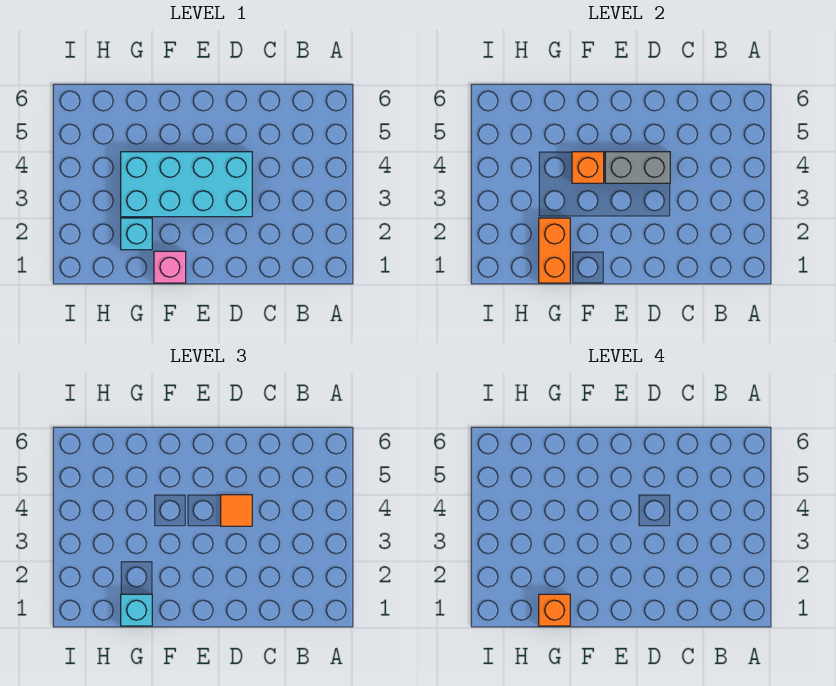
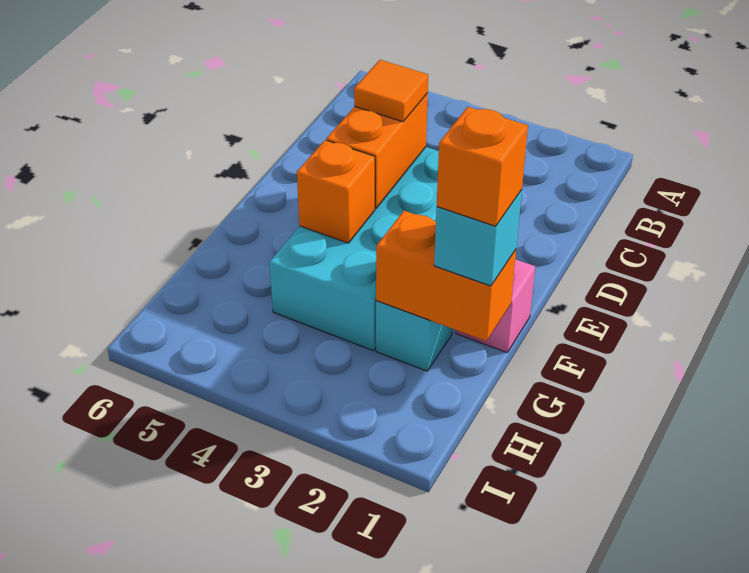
grey brick D4:E4 level 2 -> orange brick D4:E4 level 2

